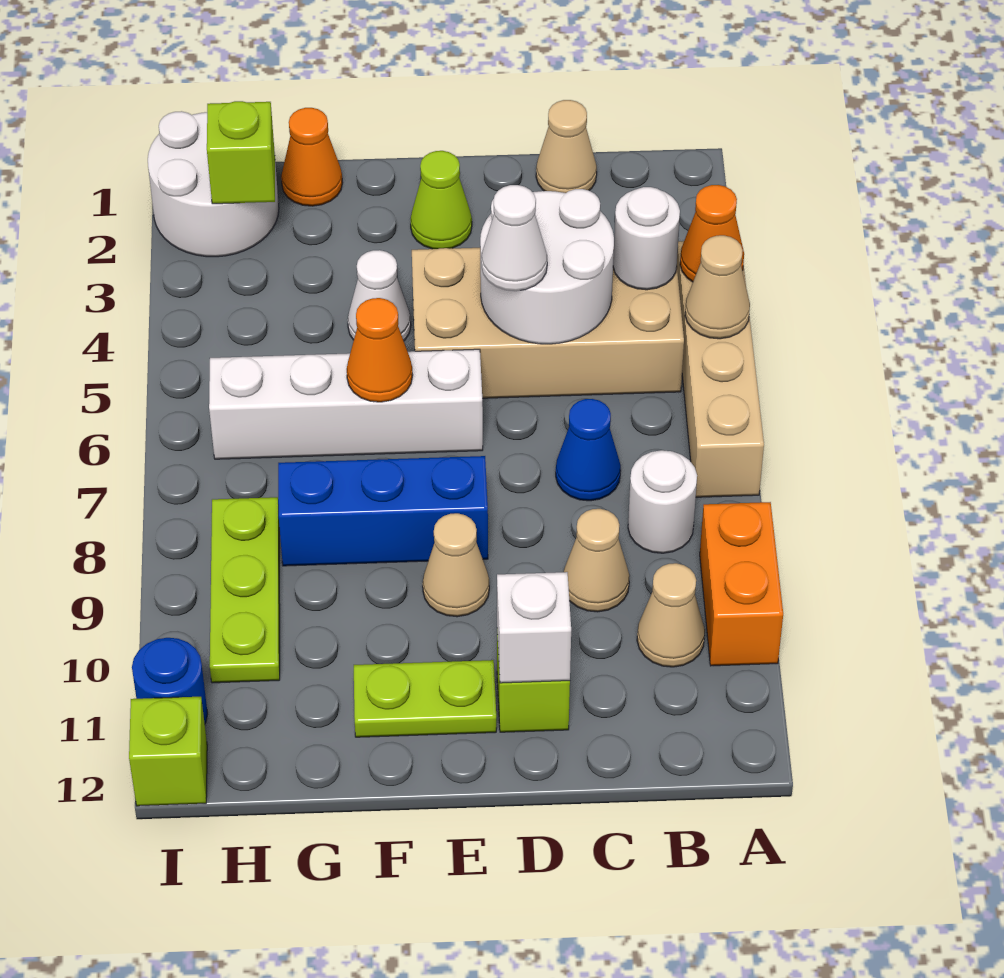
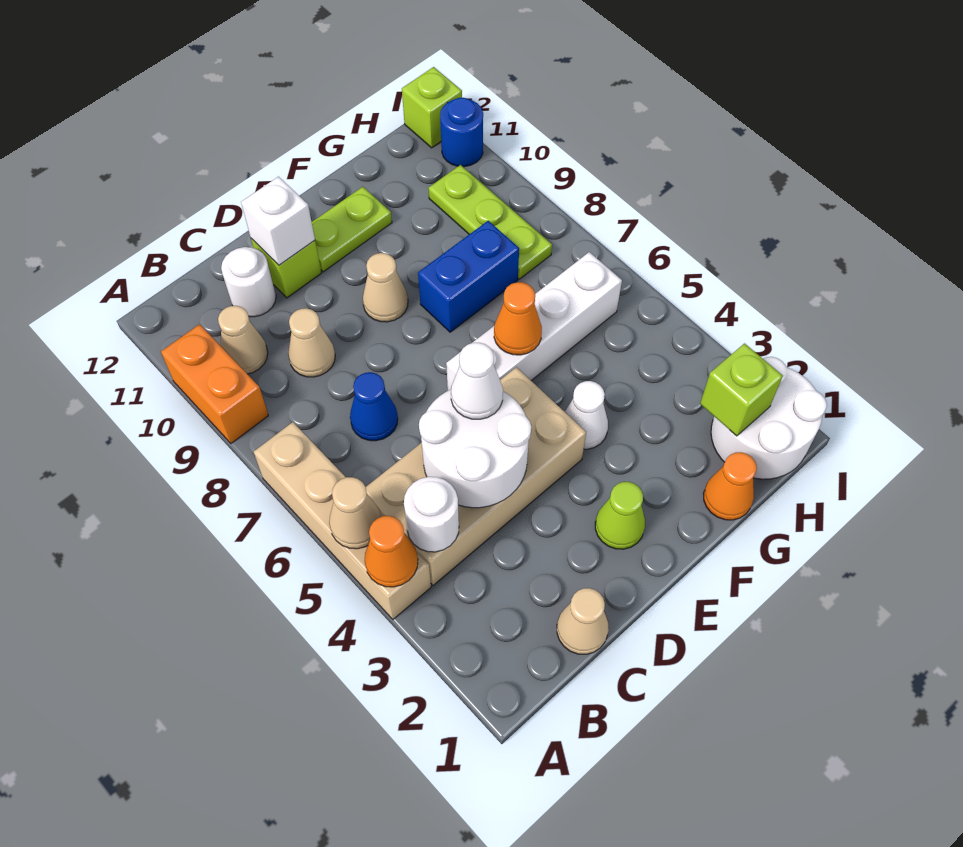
white round brick B8 level 1 -> white round brick C11 level 1
blue brick E8:G8 level 1 -> blue brick F8:G8 level 1

